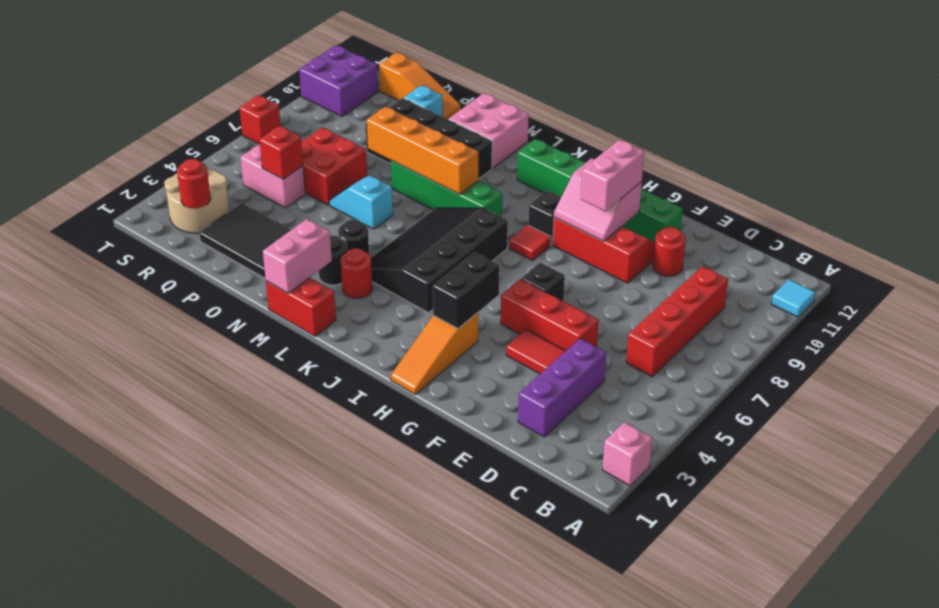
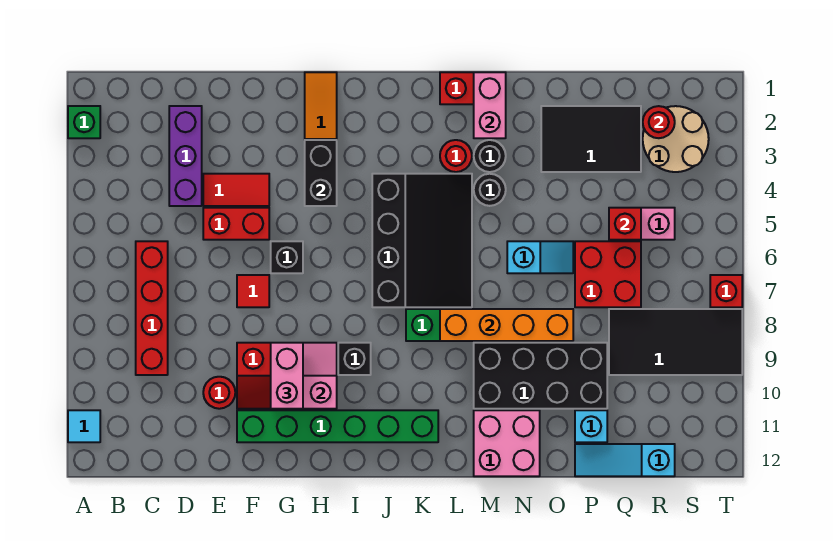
pink brick A2 level 1 -> green brick A2 level 1
red brick E5:G5 level 1 -> red brick E5:F5 level 1
red tile I8 level 1 -> red tile F7 level 1
orange slope P12:R12 level 1 top R -> cyan slope P12:R12 level 1 top R
none -> black tile Q8:T9 level 1
purple brick S10:T11 level 1 -> none

